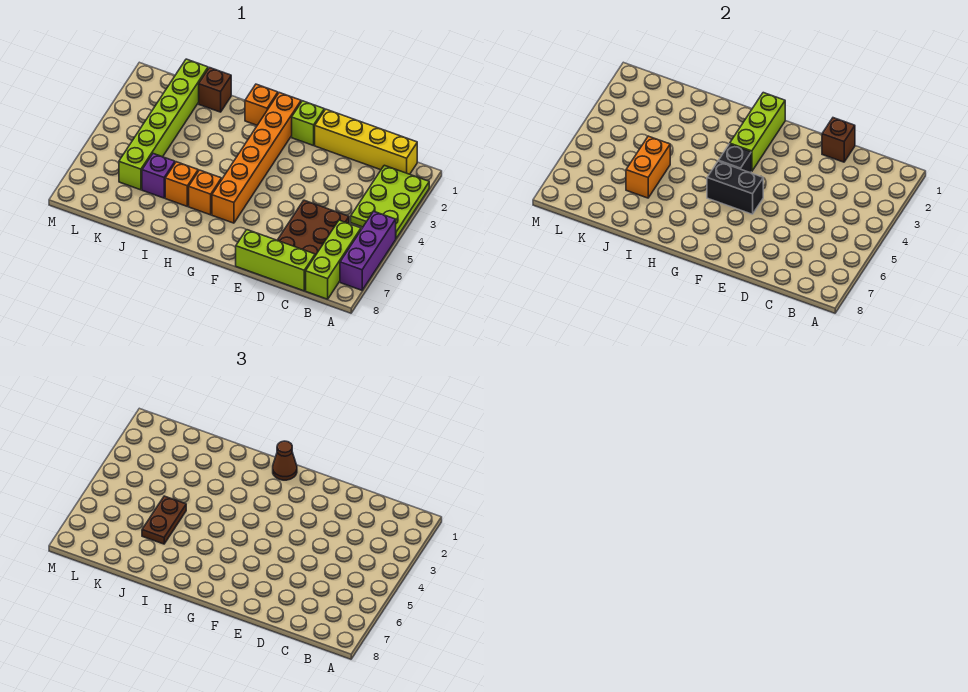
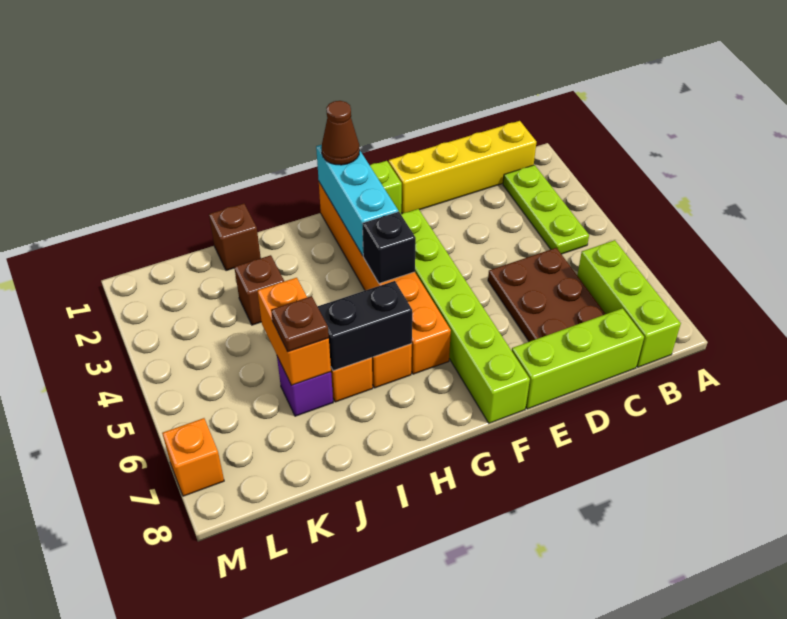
lime plate A2:B4 level 1 -> lime plate B2:B4 level 1
purple brick A5:A7 level 1 -> none
brown brick D1 level 2 -> brown brick J3 level 1
black brick F5:G5 level 2 -> black brick H6:I6 level 2
lime brick G1:G3 level 2 -> cyan brick G1:G3 level 2
orange brick H1 level 1 -> orange brick M7 level 1
brown plate J5:J6 level 3 -> brown plate J6 level 3
lime brick K1:K6 level 1 -> lime brick F3:F8 level 1

